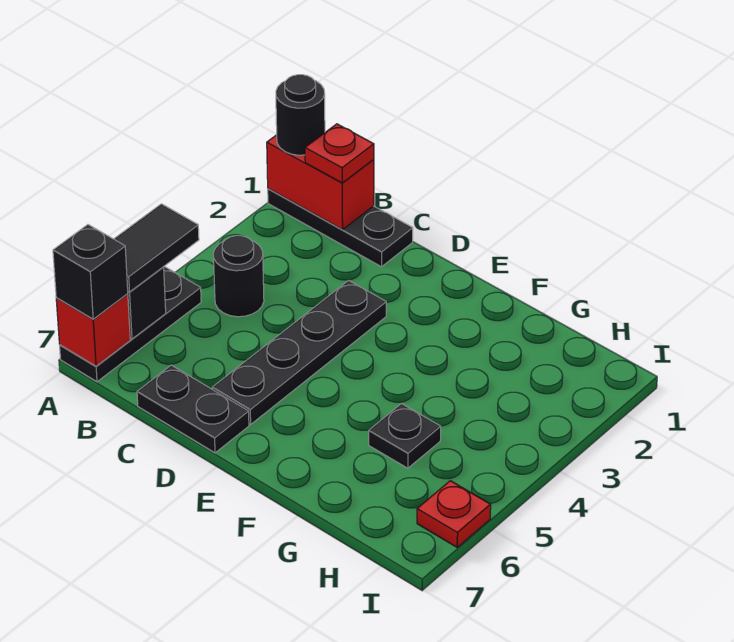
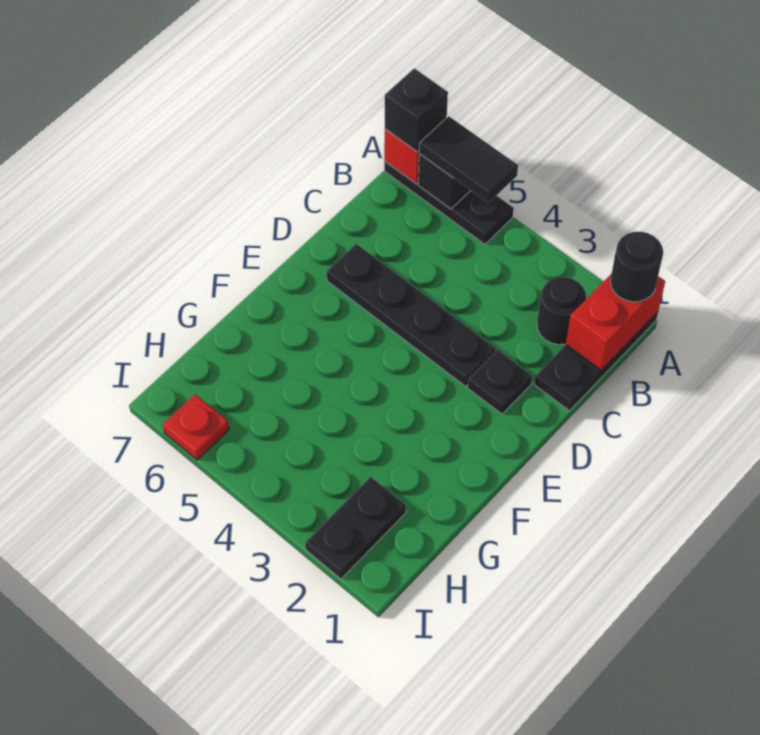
red plate B1 level 3 -> none
black round brick B4 level 1 -> black round brick B2 level 1
black plate C7:D7 level 1 -> black plate H2:I2 level 1
black plate G5 level 1 -> black plate D2 level 1

